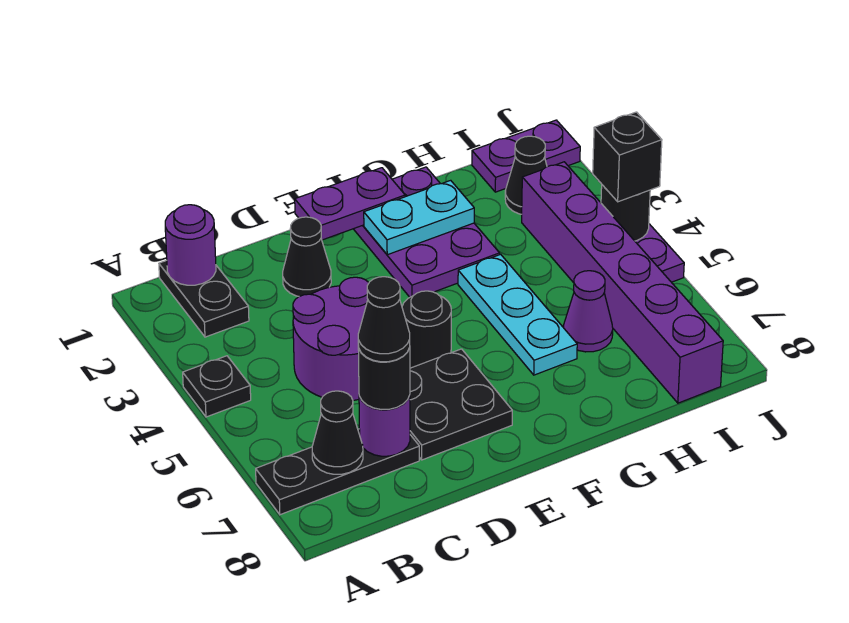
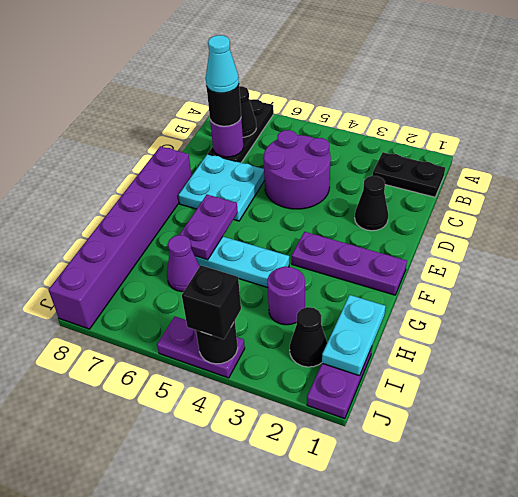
black plate A4 level 1 -> none
purple round brick B1 level 2 -> purple round brick H3 level 1
black cone C7 level 4 -> cyan cone C7 level 4
black plate D6:E7 level 1 -> cyan plate D6:E7 level 1
purple plate E1:F1 level 2 -> purple plate F6:G6 level 2
black round brick E5 level 1 -> none
purple plate F1:G3 level 1 -> purple plate F1:F3 level 1
cyan plate F2:G2 level 2 -> cyan plate H1:I1 level 2
purple brick I3:I8 level 1 -> purple brick E8:J8 level 1

